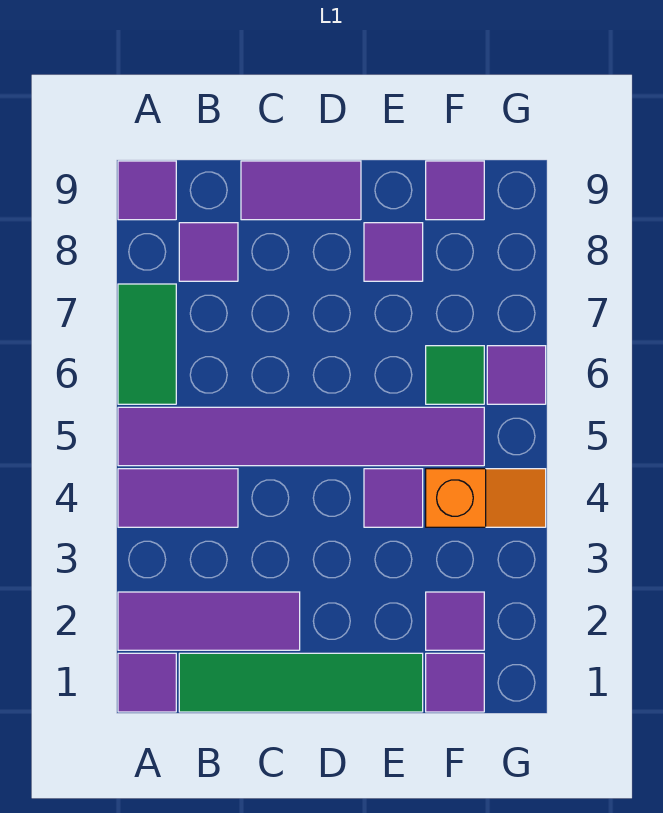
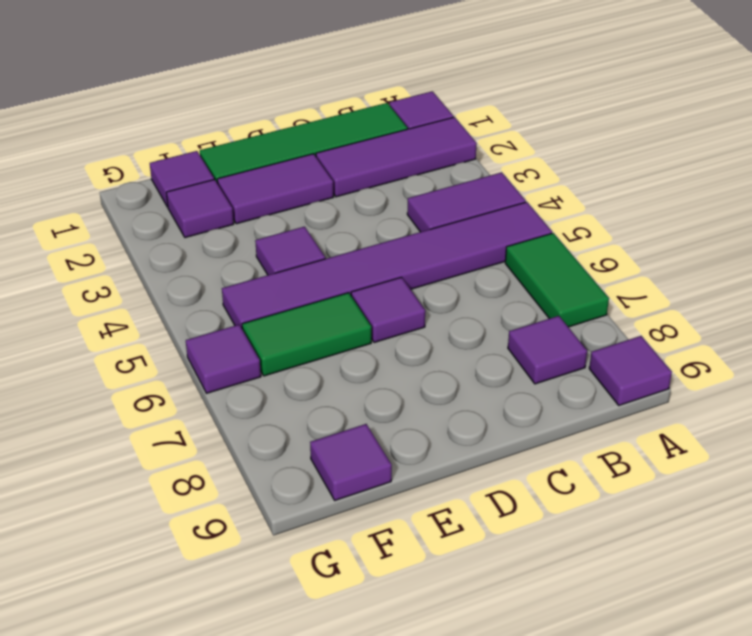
purple tile C9:D9 level 1 -> purple tile D2:E2 level 1
purple tile E8 level 1 -> purple tile D6 level 1
orange slope F4:G4 level 1 top F -> none
green tile F6 level 1 -> green tile E6:F6 level 1

